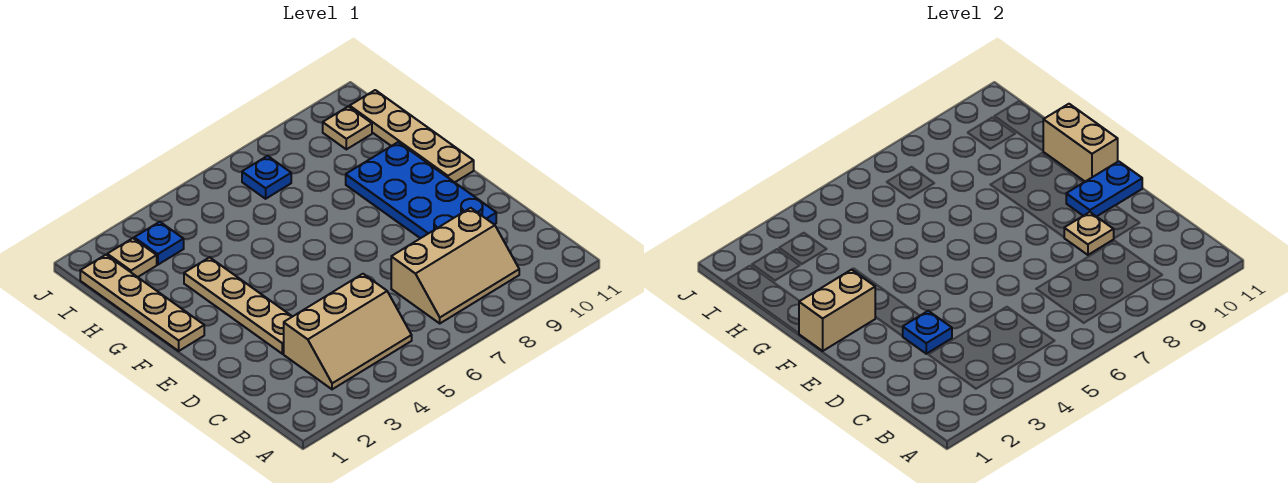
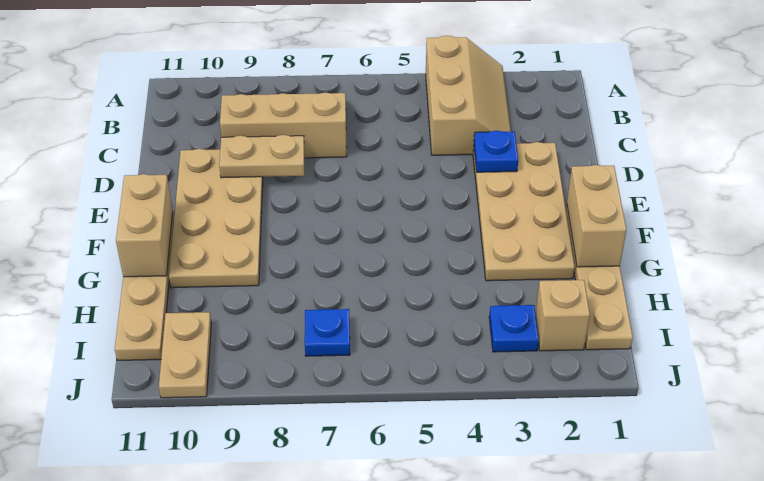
tan slope B3:C5 level 1 top C -> tan slope A3:C4 level 1 top 4
tan plate D3:G3 level 1 -> tan plate D2:G3 level 1
blue plate D9:G10 level 1 -> tan plate D9:G10 level 1
tan plate D9 level 2 -> tan plate D8:D9 level 2
blue plate E10:E11 level 2 -> none
tan brick F1:F2 level 2 -> tan brick F1:G1 level 2
tan plate I2 level 1 -> tan brick I2 level 1
tan plate I10 level 1 -> tan plate I10:J10 level 1

